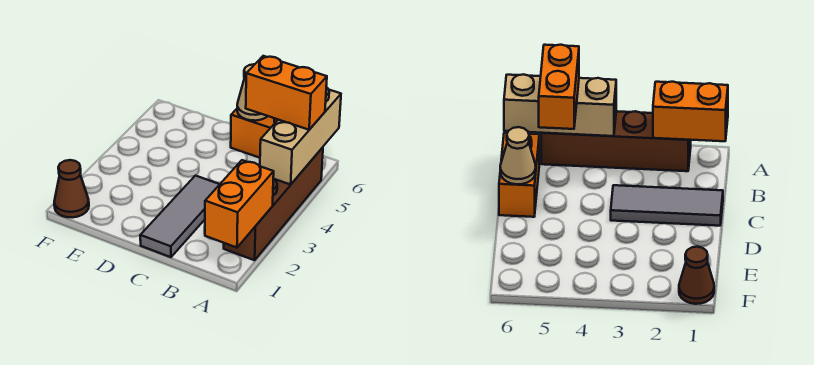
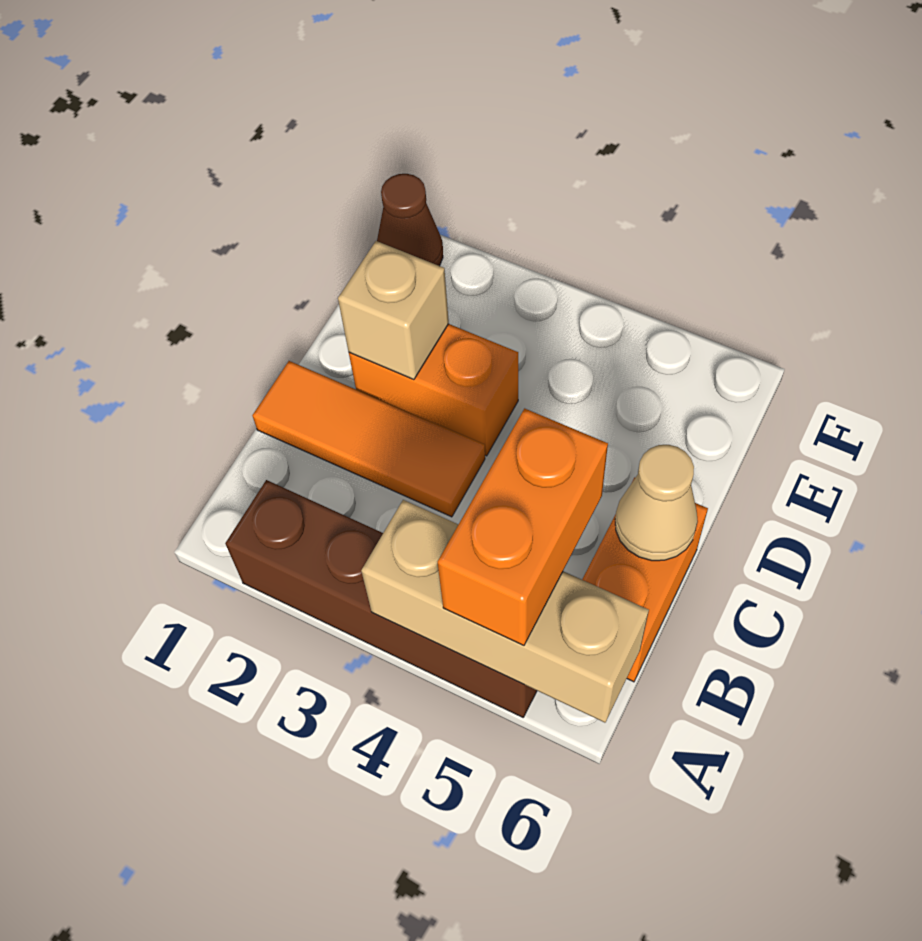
orange brick A1:A2 level 2 -> orange brick D2:D3 level 1
grey tile C1:C3 level 1 -> orange tile C1:C3 level 1
none -> tan brick D2 level 2

